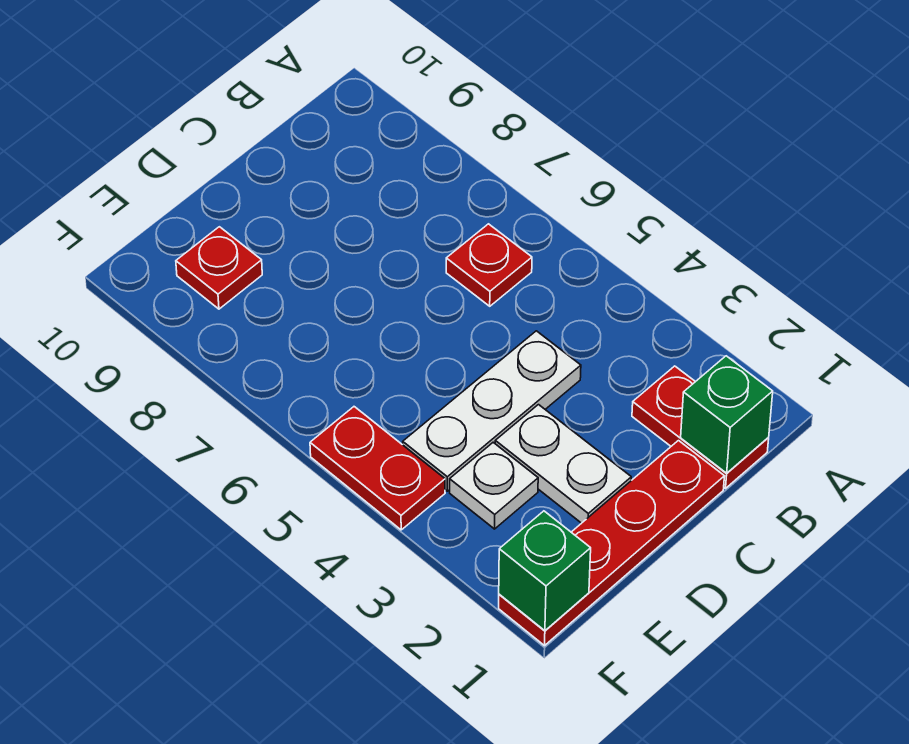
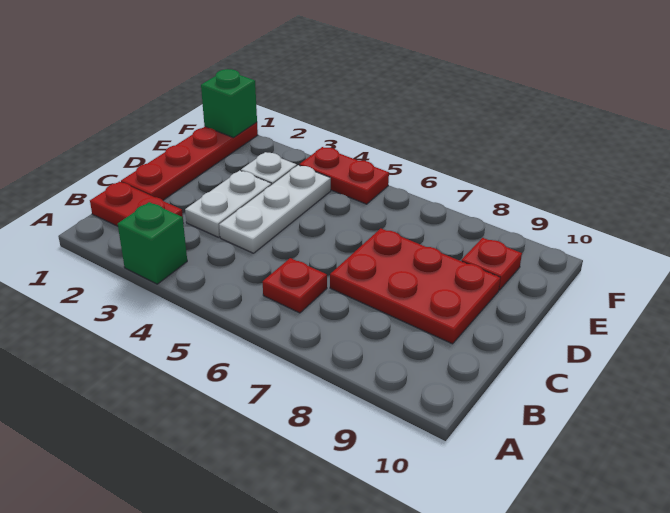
green brick B1 level 2 -> green brick A3 level 1
none -> red plate C7:D9 level 1
white plate D2:D3 level 1 -> white plate C3:D3 level 1

